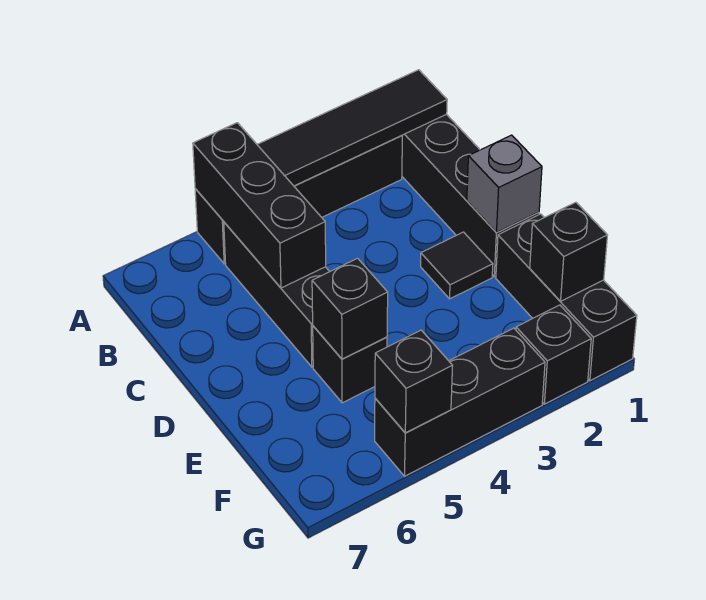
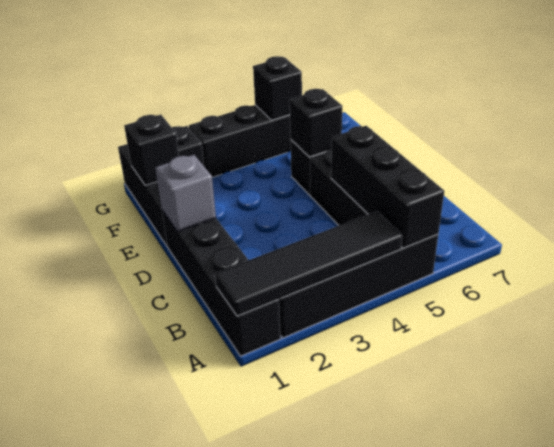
black tile D2 level 1 -> none

